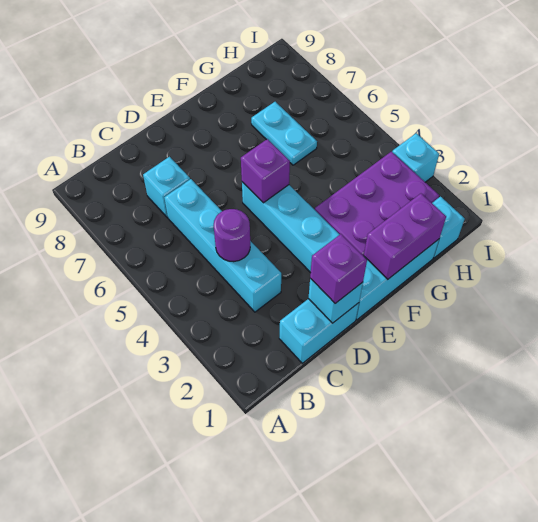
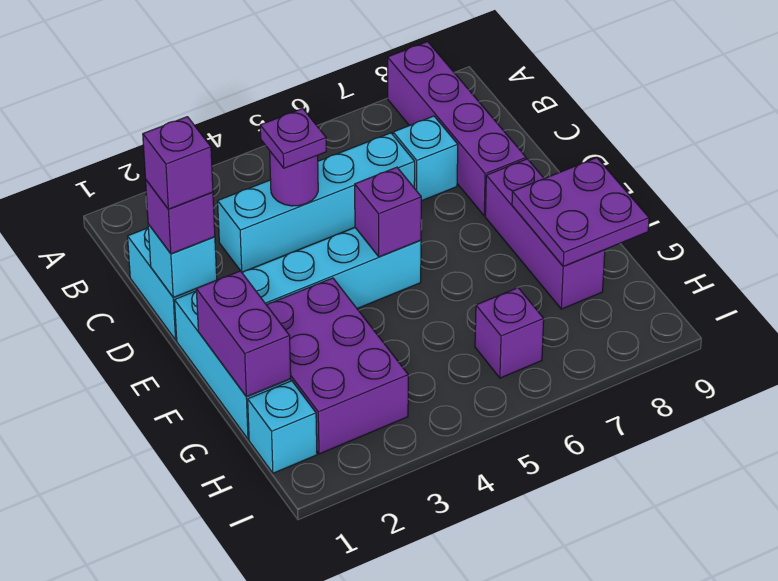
none -> purple brick A8:D8 level 1
none -> purple plate C4 level 3
none -> purple brick D1 level 4
none -> purple brick E8:G8 level 1
none -> purple plate F8:G9 level 2
cyan plate G6:G7 level 1 -> none
none -> purple brick H6 level 1
cyan brick I3 level 1 -> none

